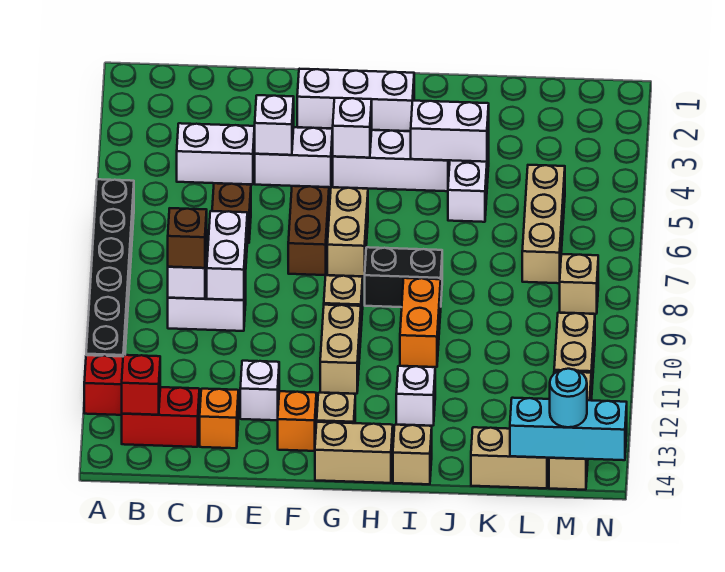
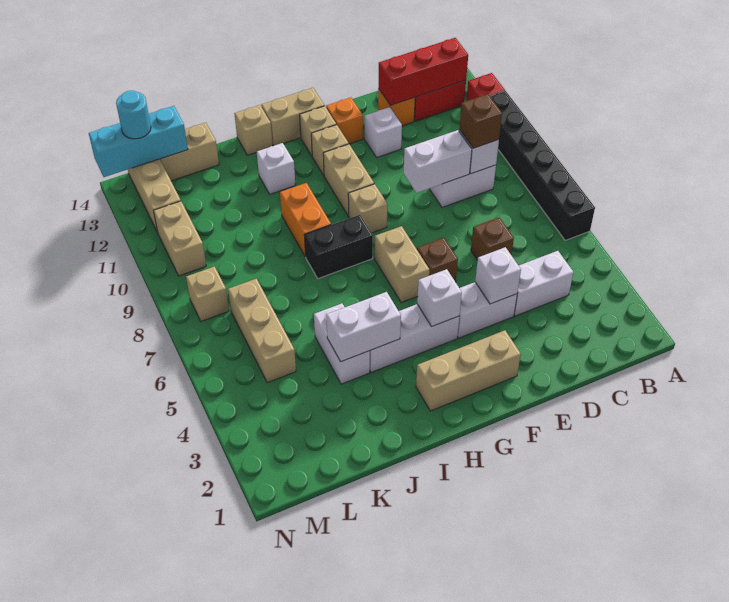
red brick B13 level 2 -> red brick B13:D13 level 2
white brick D8:D9 level 2 -> white brick D9:E9 level 2
white brick F2:H2 level 1 -> tan brick F2:H2 level 1
brown brick F6:F7 level 1 -> brown brick F6 level 1
none -> tan brick G12 level 1

